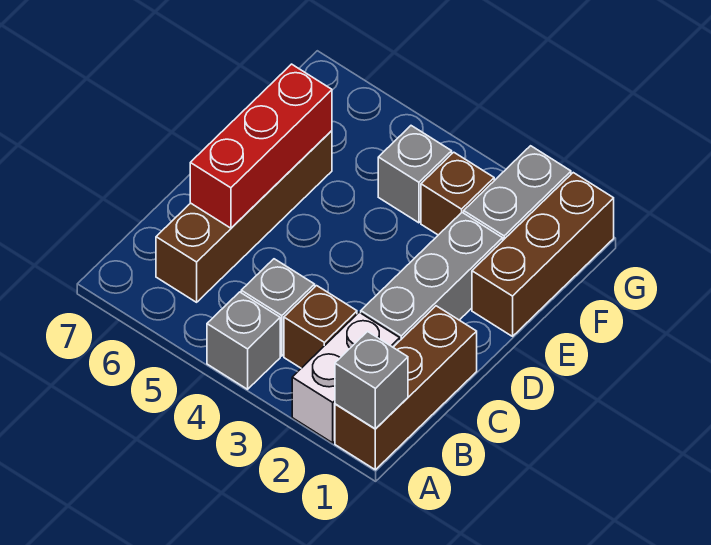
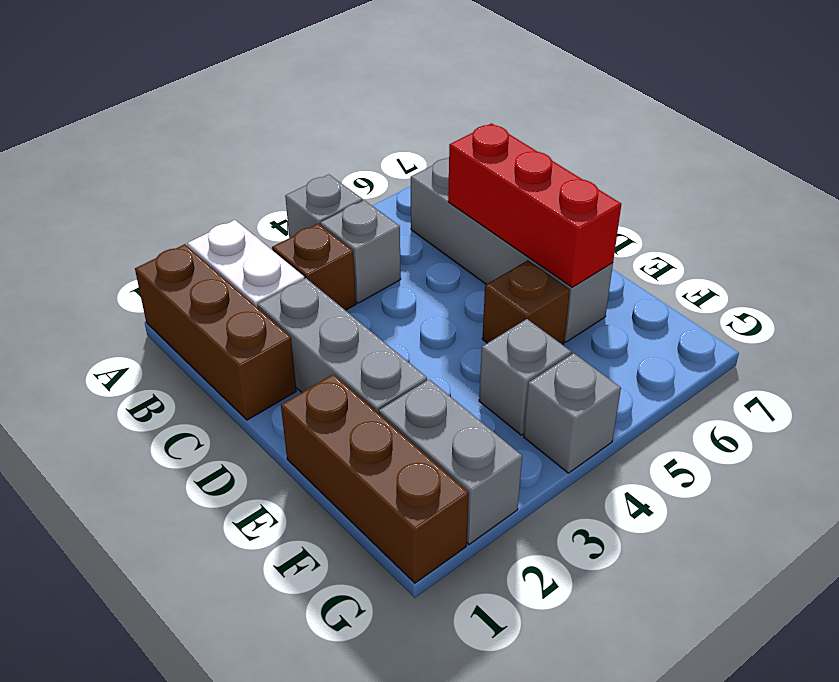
grey brick A1 level 2 -> grey brick G4 level 1
brown brick B6:E6 level 1 -> grey brick B6:E6 level 1
brown brick F3 level 1 -> brown brick E5 level 1

